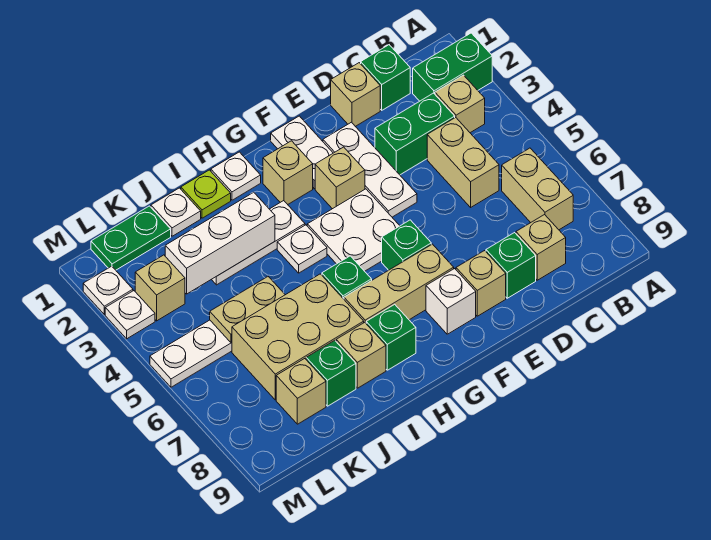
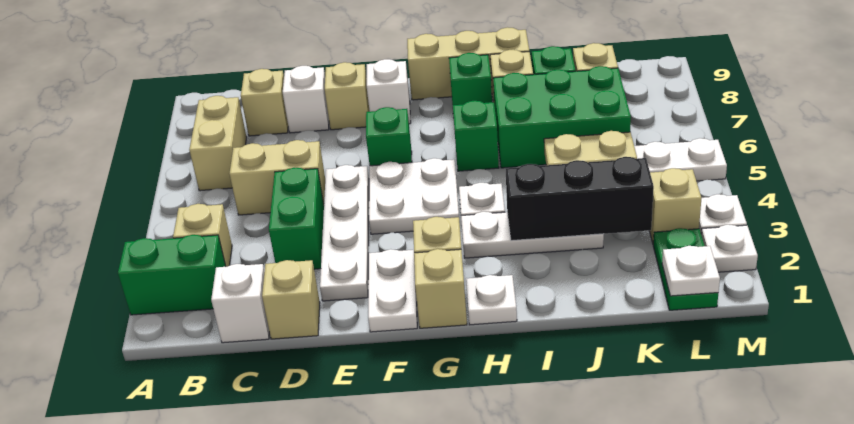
green brick C1 level 1 -> white brick C1 level 1
green brick C3:D3 level 1 -> green brick D3:D4 level 1
tan brick C4:C5 level 1 -> tan brick C5:D5 level 1
green brick D8 level 1 -> white brick D8 level 1
white plate E2:E4 level 1 -> white plate E2:E5 level 1
tan brick F3 level 1 -> tan brick G1 level 1
tan brick F7:H7 level 1 -> tan brick G9:I9 level 1
lime plate I1 level 1 -> none
white brick I3:K3 level 2 -> black brick I3:K3 level 2
tan brick I6:K7 level 1 -> green brick I6:K7 level 1
white plate J1 level 1 -> white plate L1 level 2
green plate K1:L1 level 1 -> green plate L1:L2 level 1

